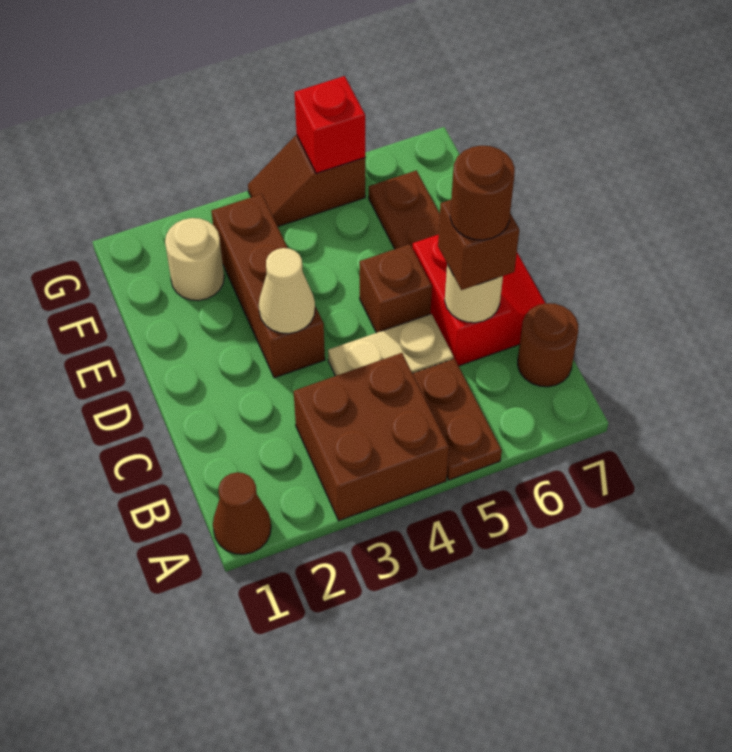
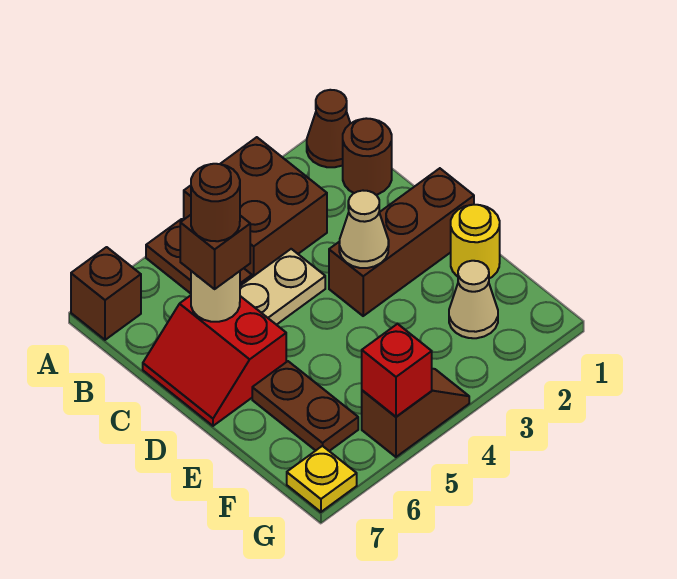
brown round brick B7 level 1 -> brown round brick B1 level 1
brown brick D3:F3 level 1 -> brown brick D1:D3 level 1
brown brick D5 level 1 -> brown brick A7 level 1
none -> yellow round brick E1 level 1
tan round brick F2 level 1 -> tan cone F2 level 1
none -> yellow plate G7 level 1

